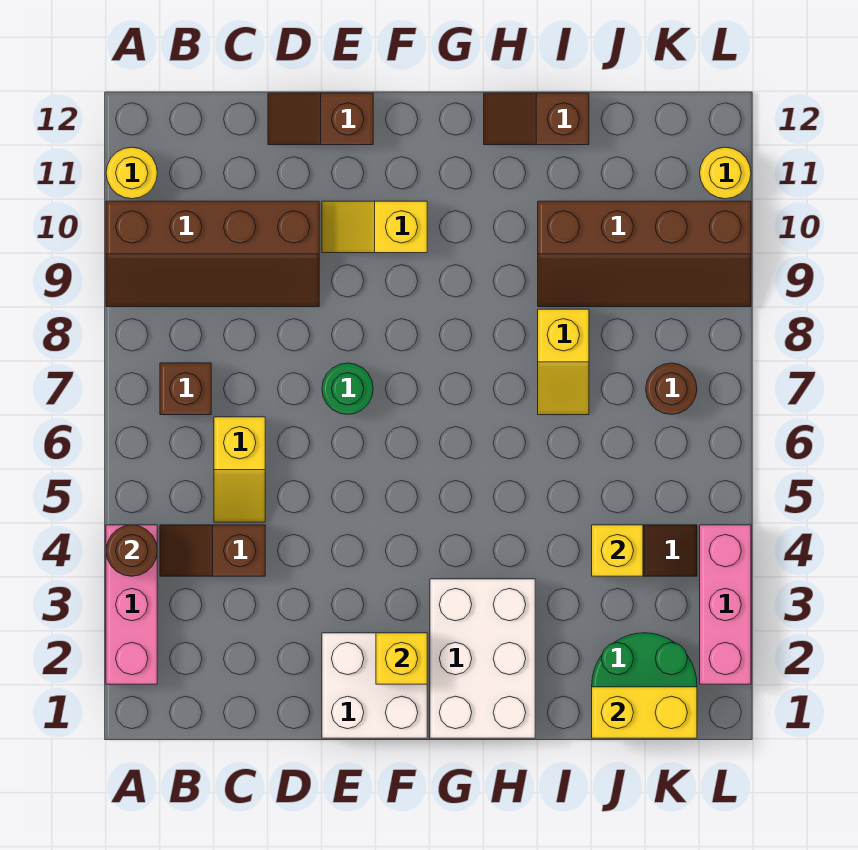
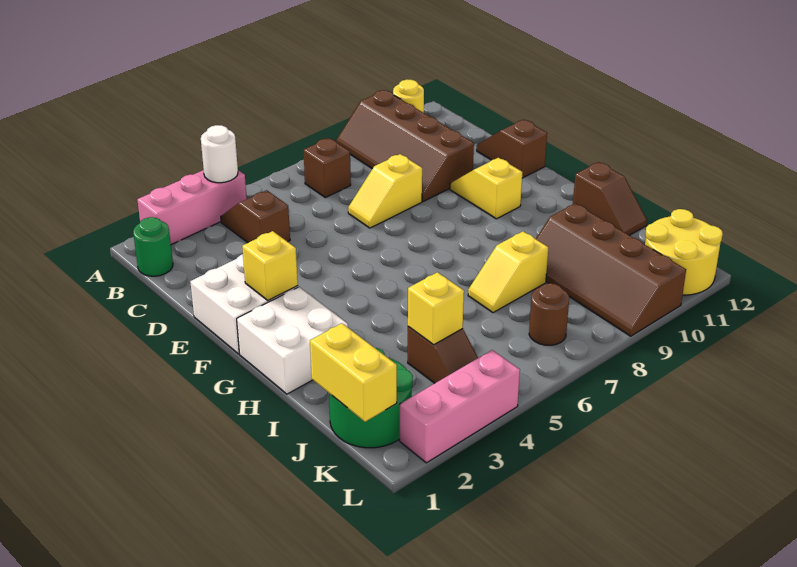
brown round brick A4 level 2 -> white round brick A4 level 2
yellow slope C5:C6 level 1 top 6 -> yellow slope D7:D8 level 1 top 8
green round brick E7 level 1 -> green round brick B1 level 1
white brick G1:H3 level 1 -> white brick G1:H2 level 1
brown slope H12:I12 level 1 top I -> brown slope H12:I12 level 1 top H
yellow round brick L11 level 1 -> yellow round brick K11:L12 level 1

